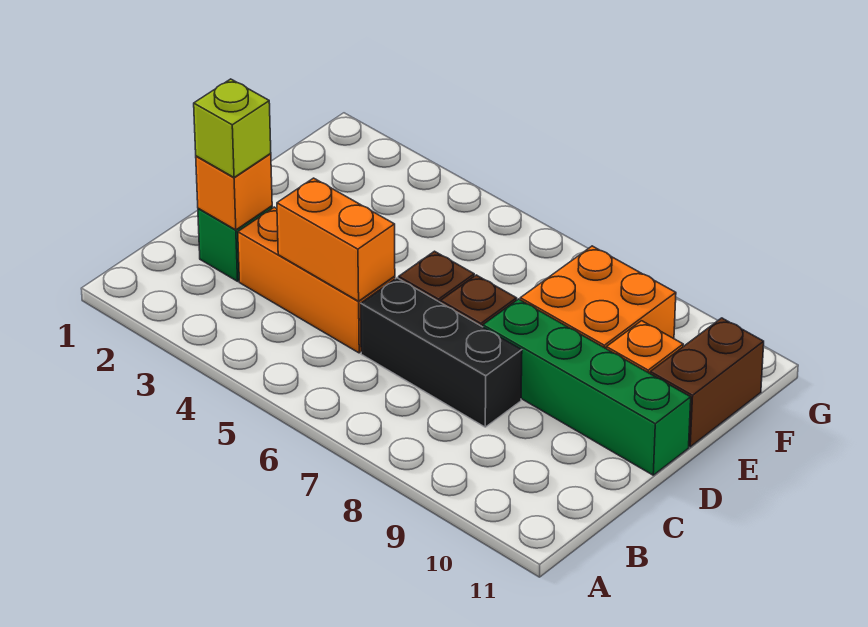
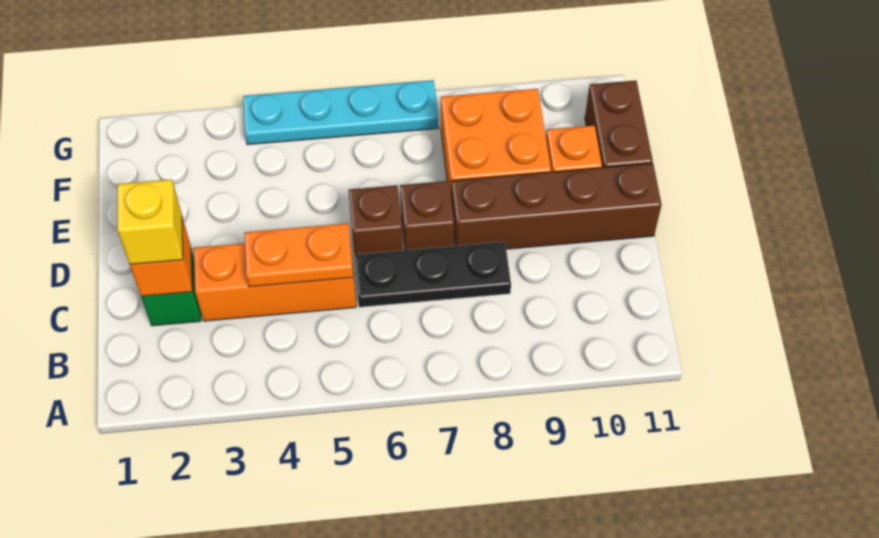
lime brick C2 level 3 -> yellow brick C2 level 3
orange brick C4:C5 level 2 -> orange plate C4:C5 level 2
black brick C6:C8 level 1 -> black plate C6:C8 level 1
green brick D8:D11 level 1 -> brown brick D8:D11 level 1
none -> cyan plate G4:G7 level 1

